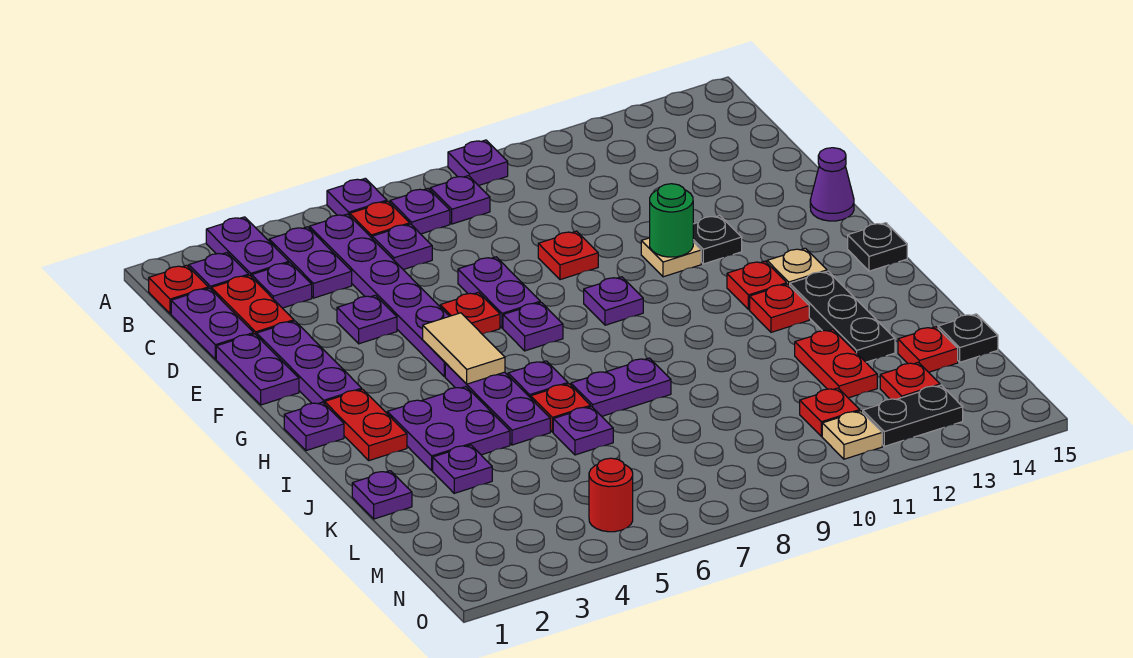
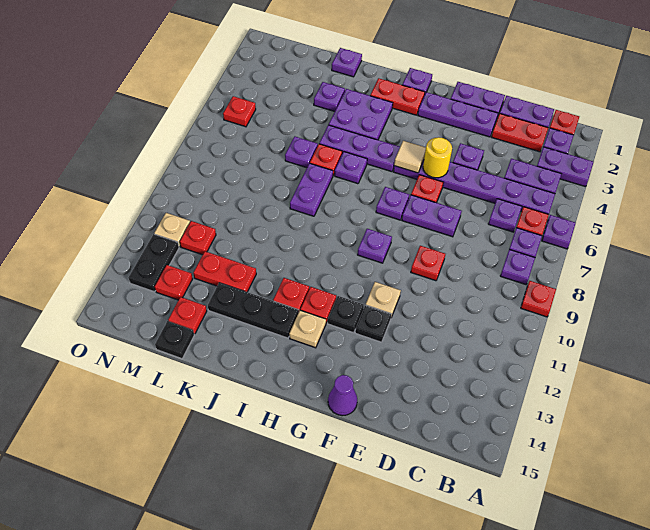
purple plate A9 level 1 -> red plate A9 level 1
purple plate C3 level 1 -> none
none -> yellow round brick F5 level 2
green round brick F11 level 2 -> none
tan tile G5:H5 level 2 -> tan tile G5 level 2
black plate H15 level 1 -> black plate G12 level 1
red round brick N5 level 1 -> red plate N5 level 1

